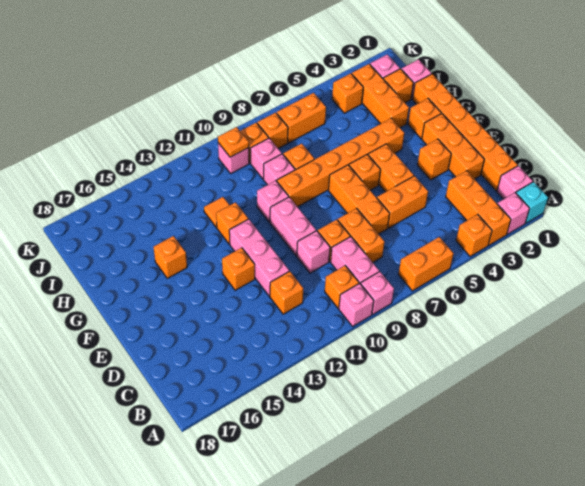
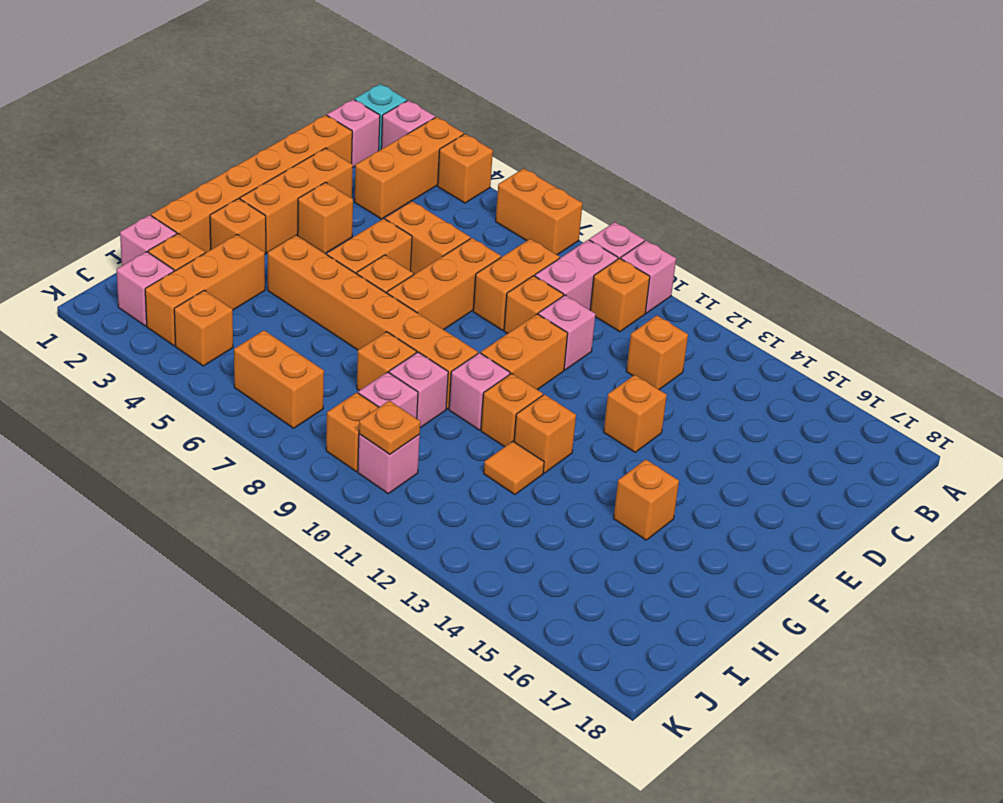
pink brick D12:F12 level 1 -> none
pink brick E10:F10 level 1 -> orange brick E10:F10 level 1
orange brick J8 level 1 -> orange brick G11 level 1

